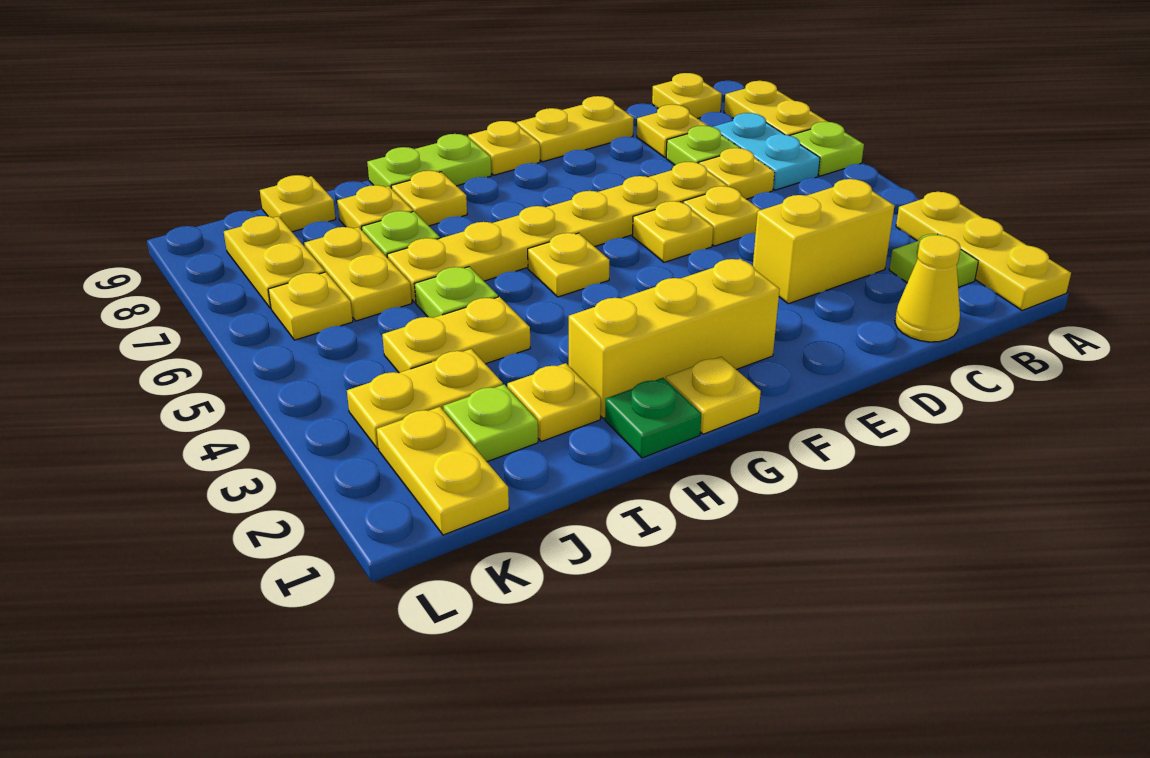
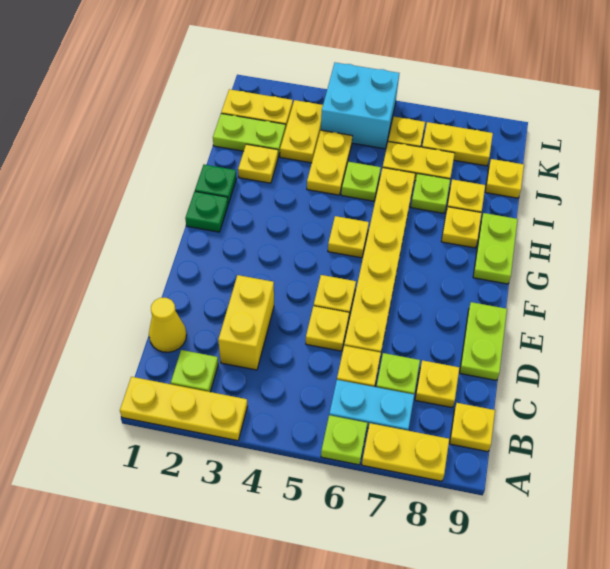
yellow plate D9:E9 level 1 -> lime plate D9:E9 level 1
yellow brick F2:H2 level 1 -> none
yellow plate F9 level 1 -> none
yellow plate G1 level 1 -> green plate G1 level 1
lime plate J2 level 1 -> lime plate J1:J2 level 1
none -> cyan brick K4:L5 level 1

